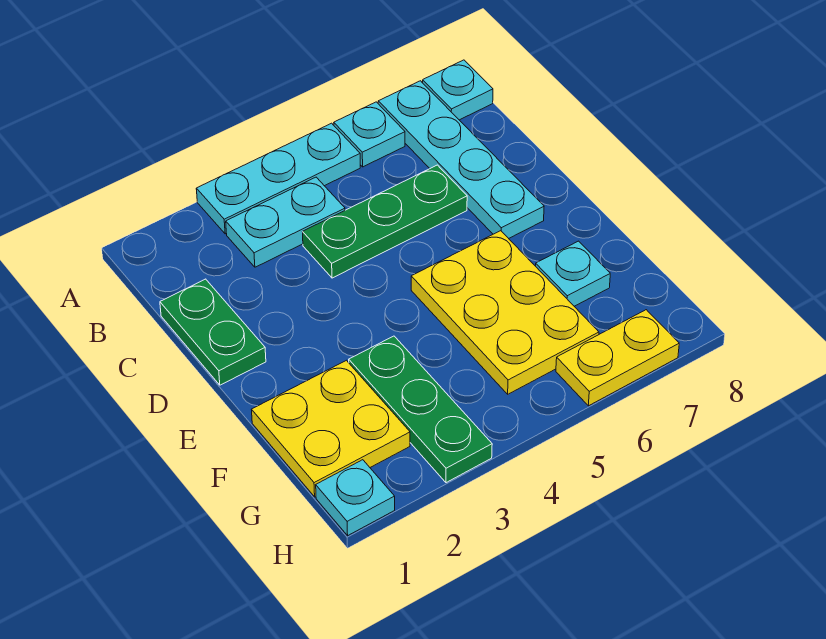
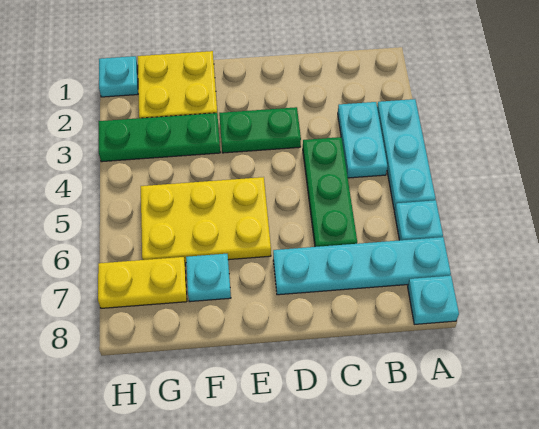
green plate C1:D1 level 1 -> green plate D3:E3 level 1
yellow plate H6:H7 level 1 -> yellow plate G7:H7 level 1

